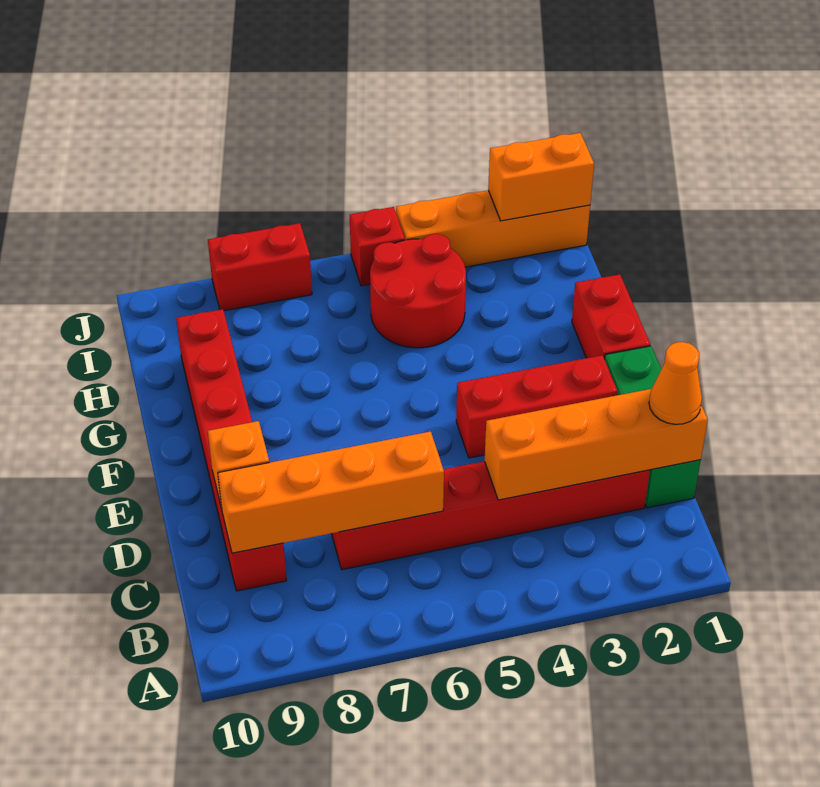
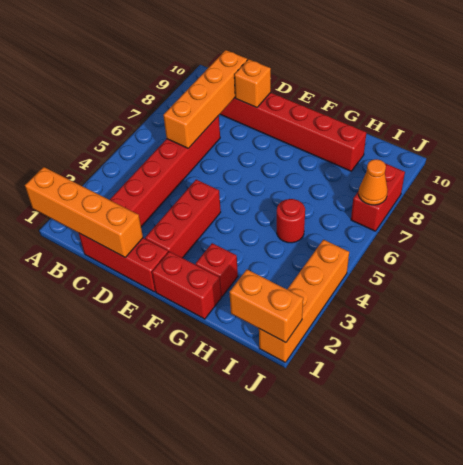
green brick C1:E1 level 1 -> red brick C1:E1 level 1
orange brick C1:C4 level 2 -> orange brick A1:D1 level 2
orange cone C1 level 3 -> orange cone J7 level 2
red round brick H4:I5 level 1 -> red round brick H5 level 1
orange brick J1:J2 level 2 -> orange brick I1:J1 level 2
red brick J5 level 1 -> red brick G2 level 1

